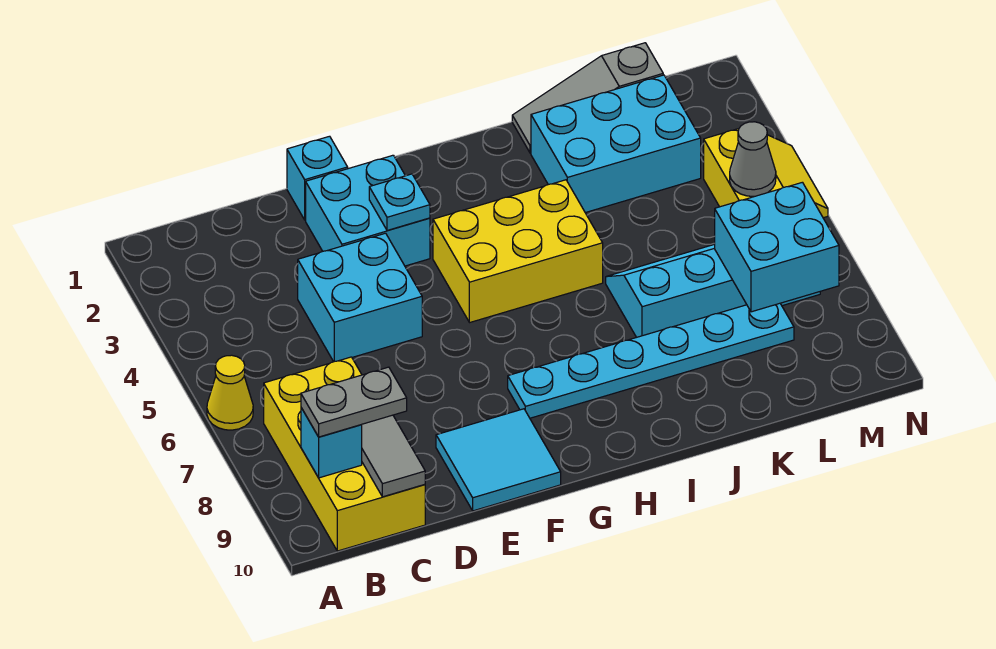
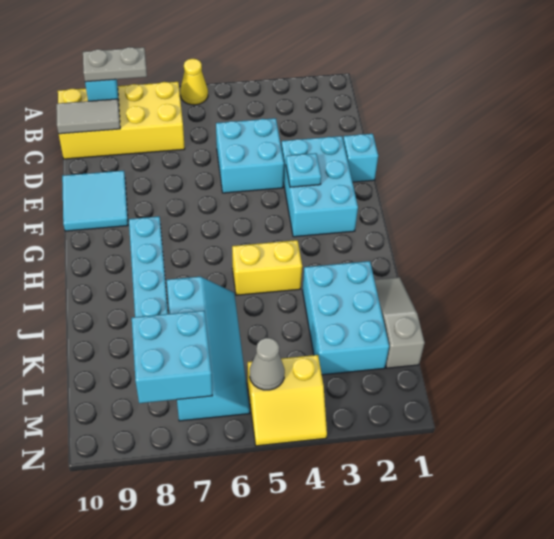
grey plate B9:C9 level 3 -> grey plate B8:B9 level 3
cyan brick E2:F3 level 1 -> cyan brick E2:G3 level 1
yellow brick G4:I5 level 1 -> yellow brick I4:I5 level 1

